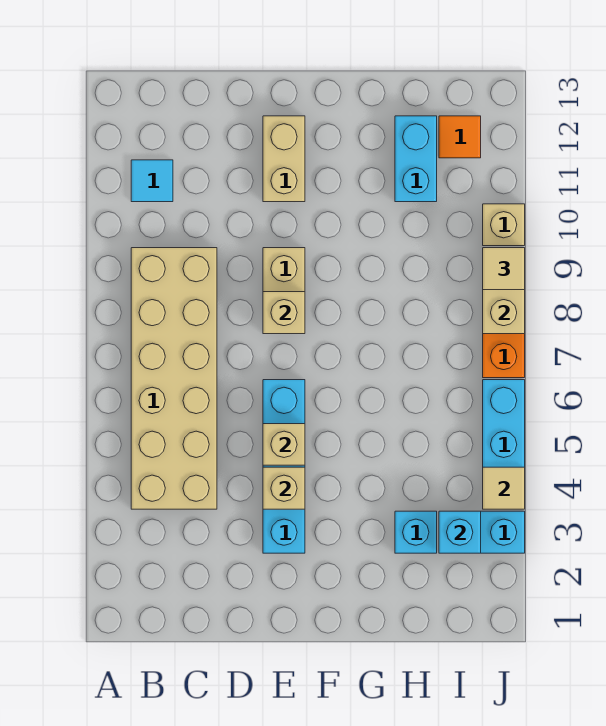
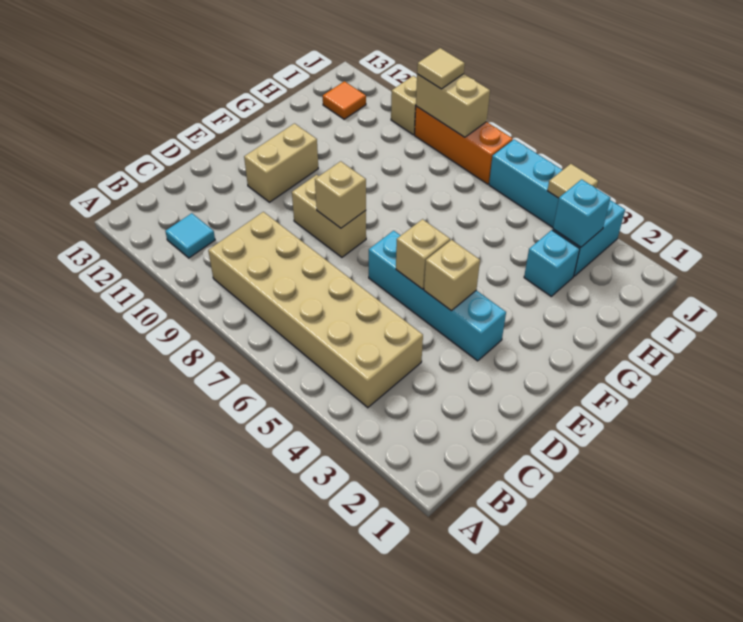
tan brick E11:E12 level 1 -> tan brick E11:F11 level 1
cyan brick H11:H12 level 1 -> none

